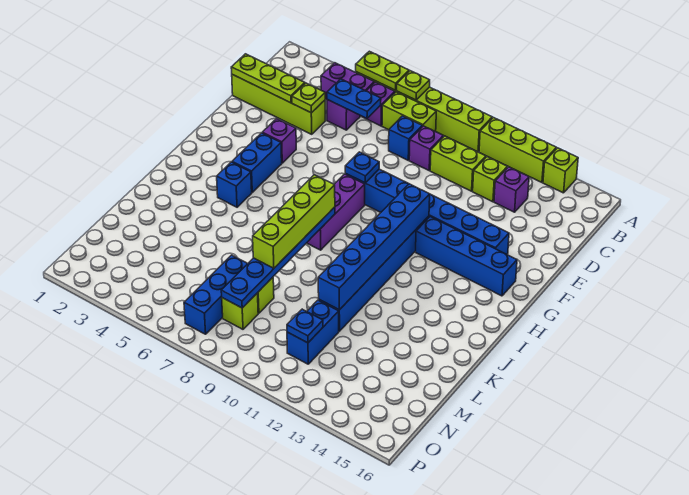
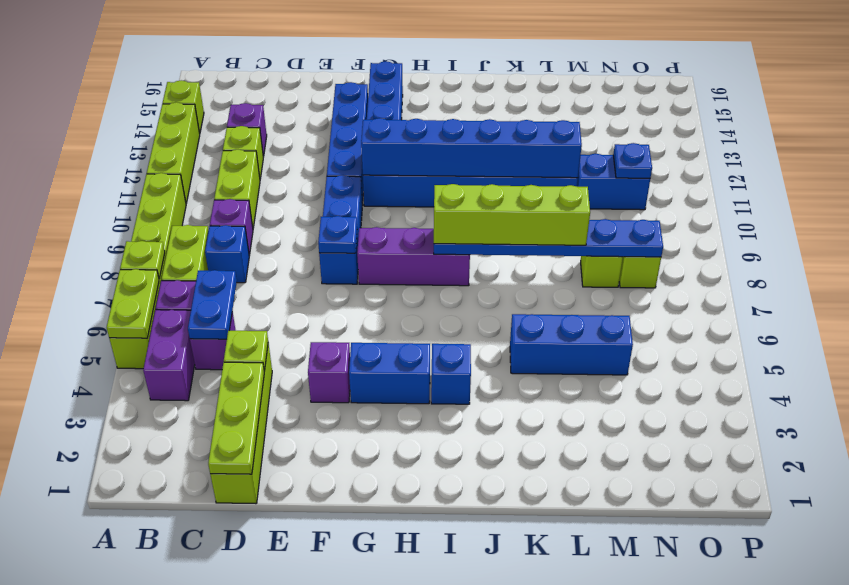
blue brick M7:O7 level 1 -> blue brick K5:M5 level 1

